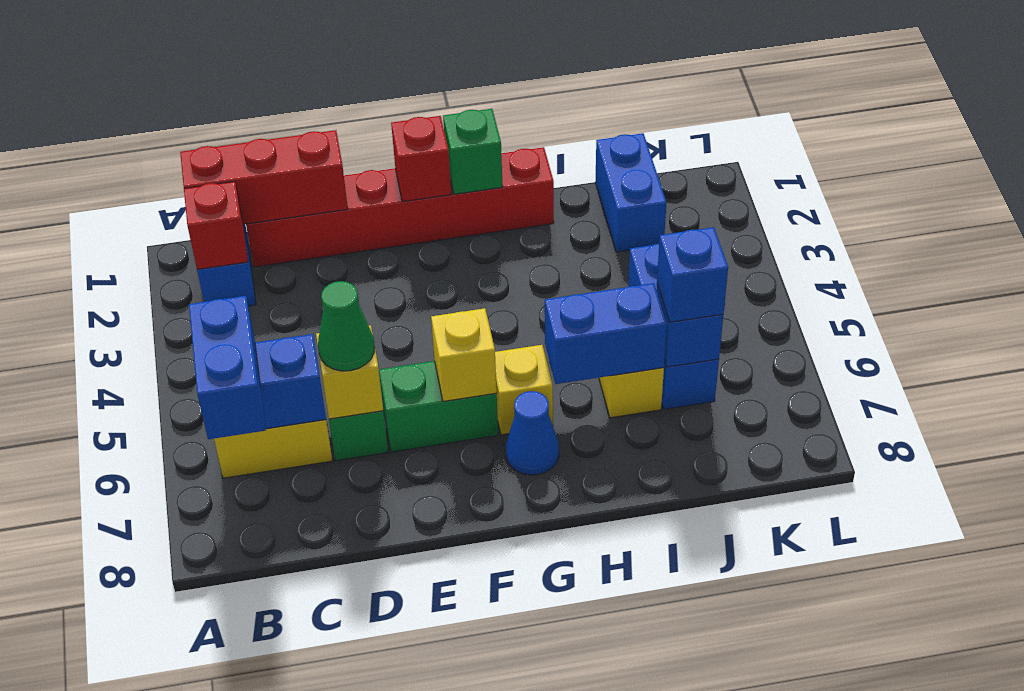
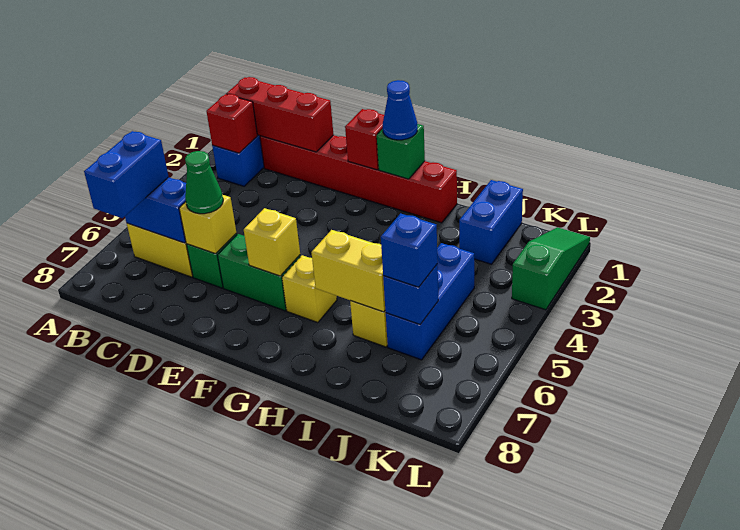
blue cone G7 level 1 -> blue cone G1 level 3
blue brick H6:I6 level 2 -> yellow brick H6:I6 level 2
none -> green slope L1:L3 level 1 top 3

